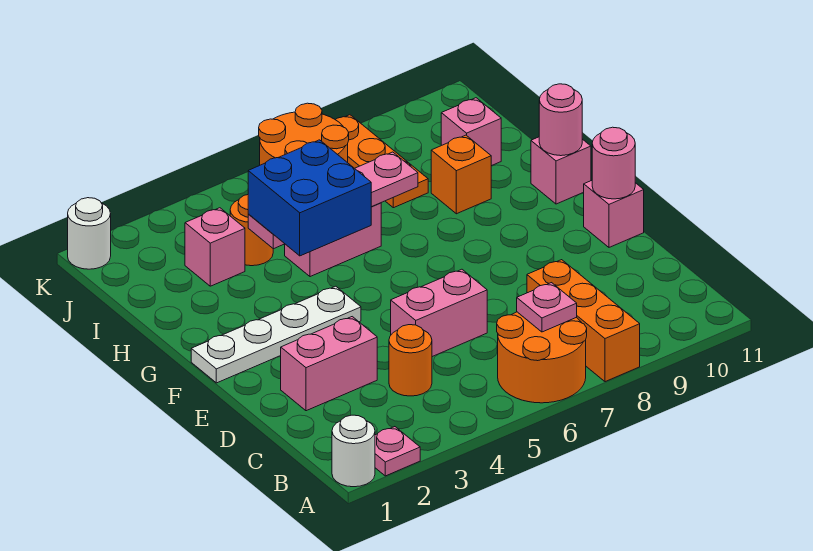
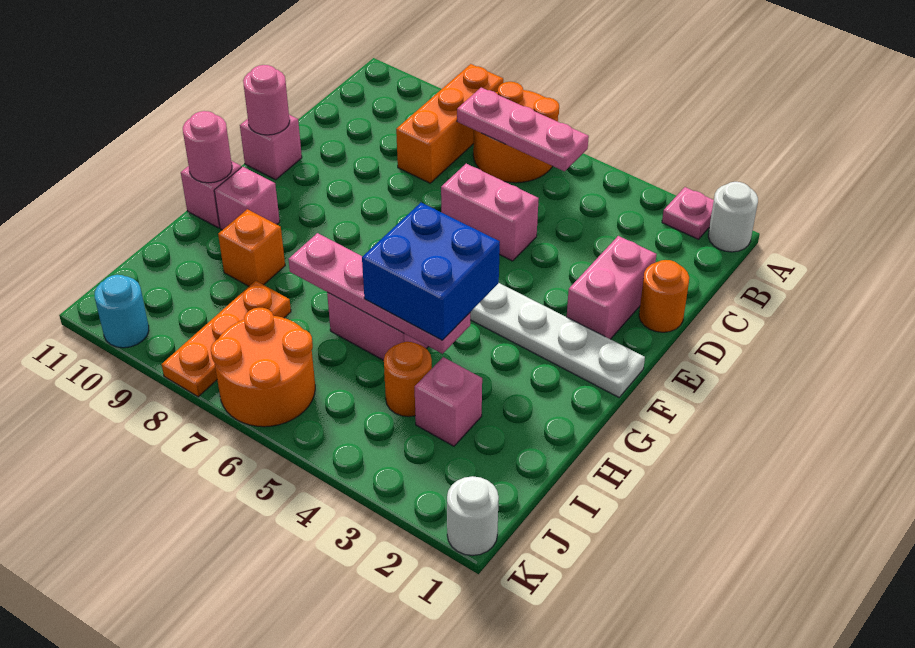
pink plate B7 level 2 -> pink plate B5:B7 level 2
orange round brick C4 level 1 -> orange round brick D1 level 1
pink brick D2:D3 level 1 -> pink brick D2:E2 level 1
pink brick I10 level 1 -> pink brick G10 level 1
none -> cyan round brick K10 level 1

